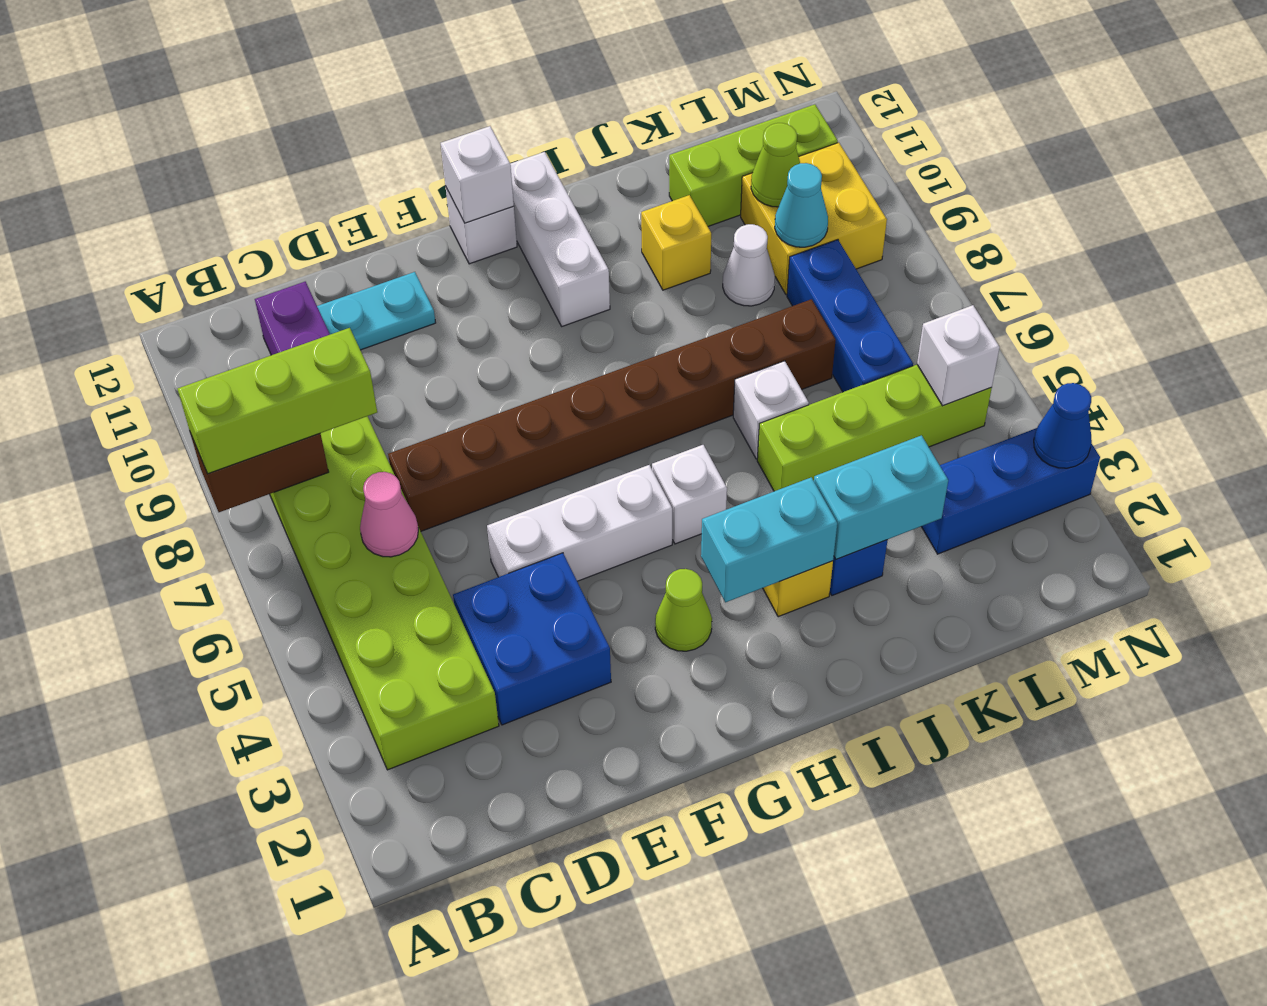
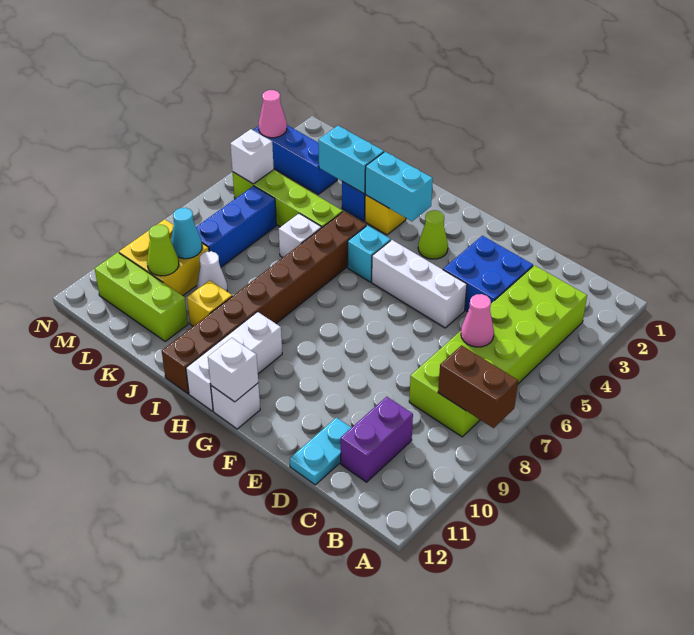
lime brick A8:C8 level 3 -> none
brown brick D7:K7 level 1 -> brown brick I5:I12 level 1
cyan plate D11:E11 level 1 -> cyan plate D11:D12 level 1
white brick H5 level 1 -> cyan brick H5 level 1
blue cone N3 level 2 -> pink cone N3 level 2

